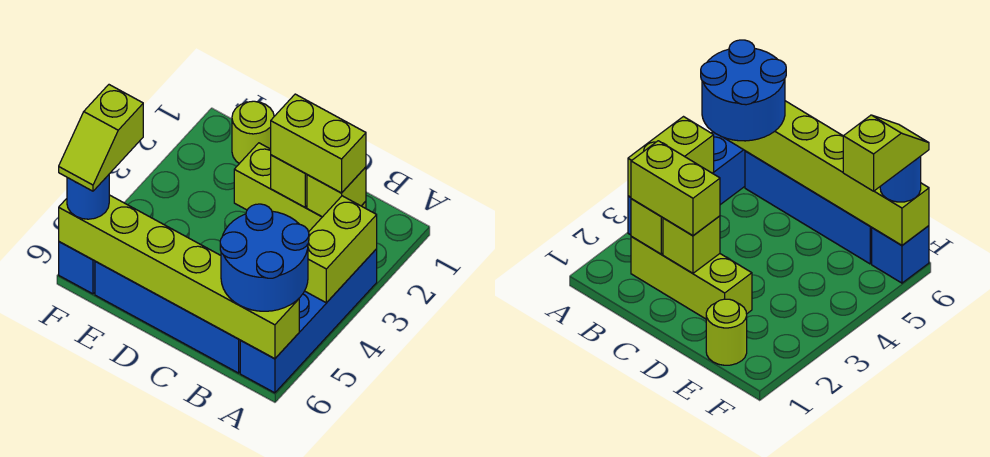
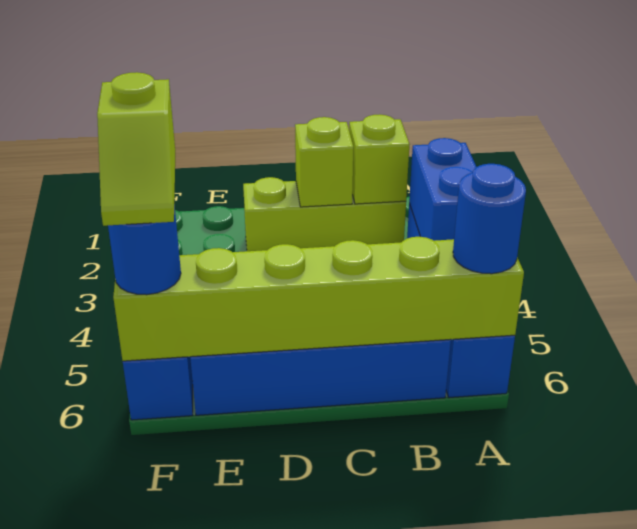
lime brick A3:A4 level 2 -> blue brick A3:A4 level 2
blue round brick A5:B6 level 3 -> blue round brick A6 level 3
lime brick B2:C2 level 3 -> none
lime round brick E1 level 1 -> none

